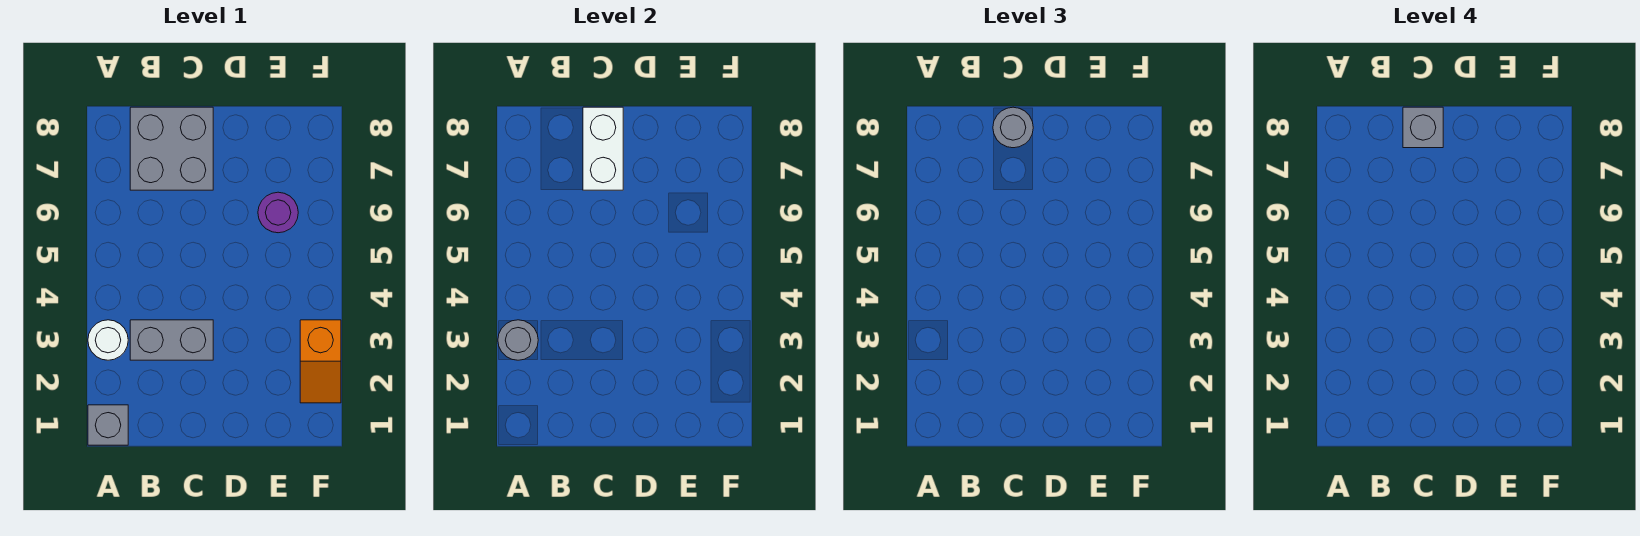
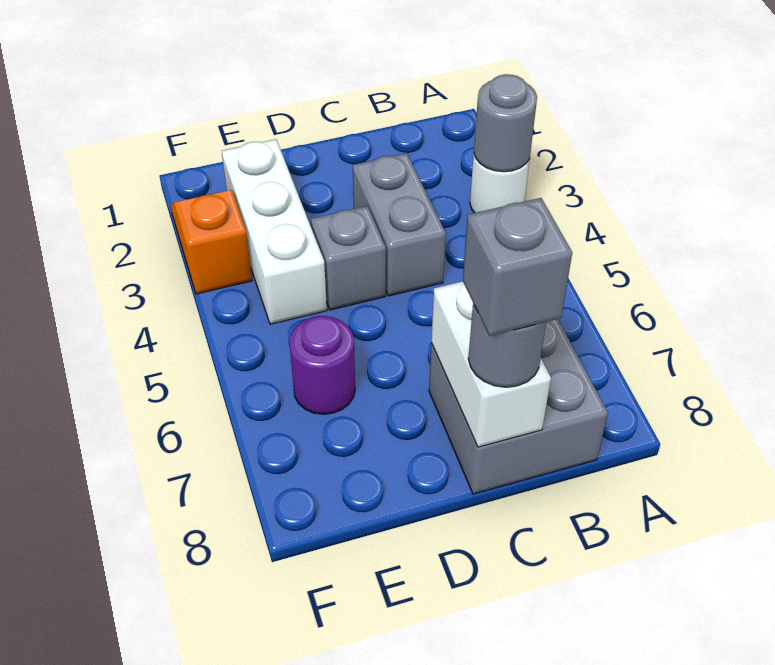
grey brick A1 level 1 -> grey brick D4 level 1
grey brick B3:C3 level 1 -> grey brick C3:C4 level 1
none -> white brick E2:E4 level 1

